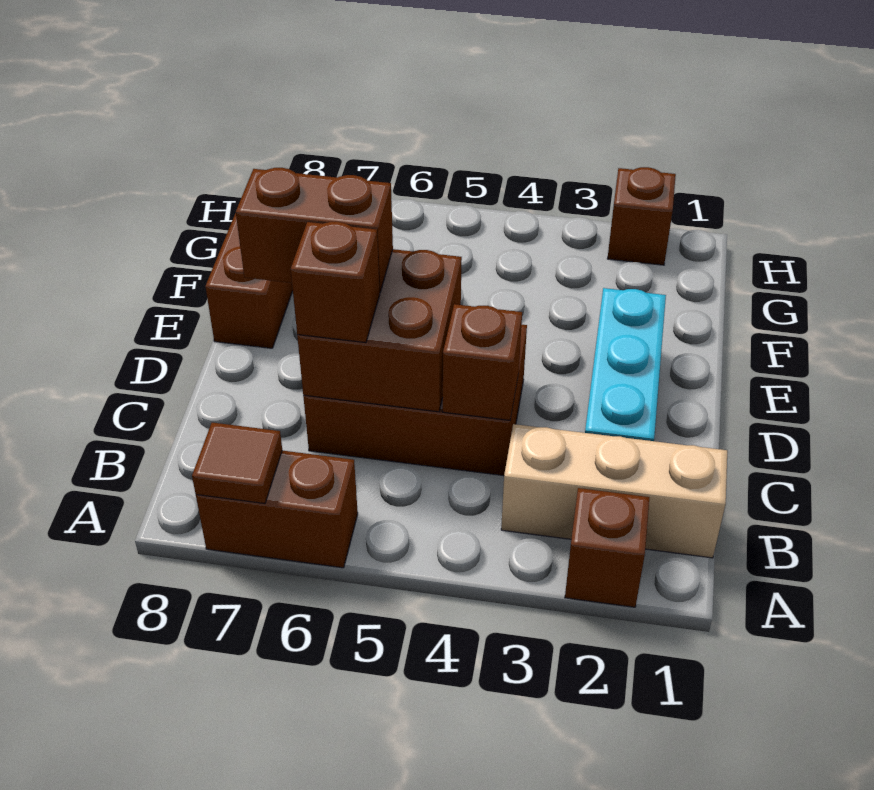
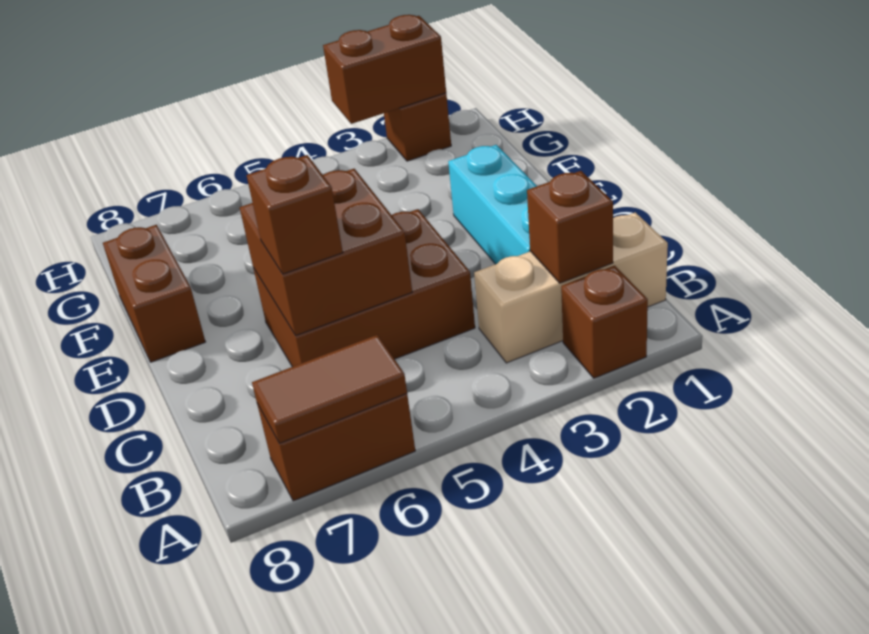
brown tile A7 level 2 -> brown tile A6:A7 level 2
brown brick C4 level 2 -> brown brick B2 level 2
brown brick D6:D7 level 3 -> brown brick H2:H3 level 2

